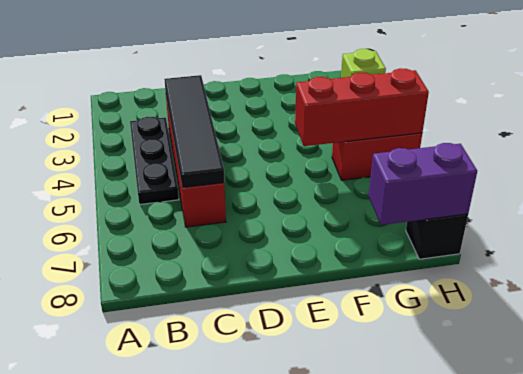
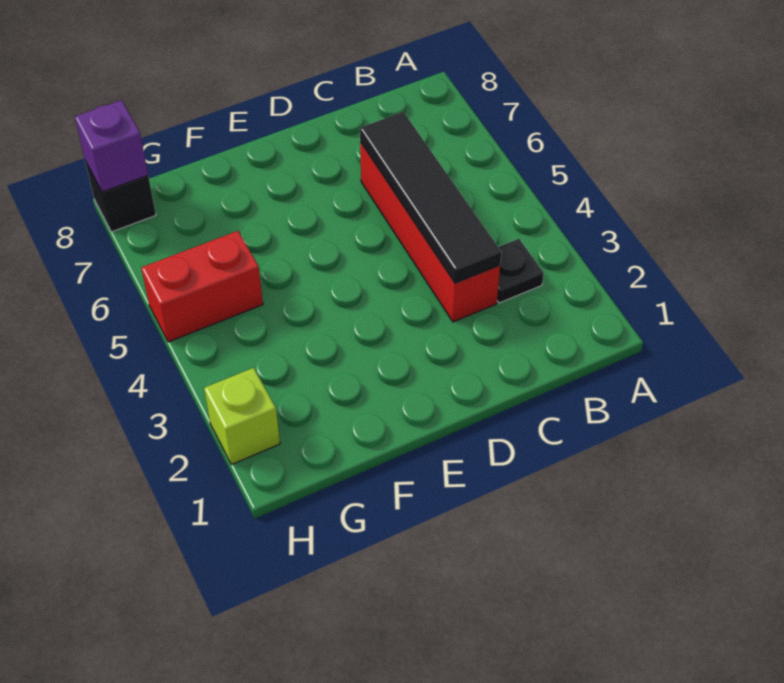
black plate B3:B5 level 1 -> black plate B3 level 1
red brick F5:H5 level 2 -> none
purple brick G8:H8 level 2 -> purple brick H8 level 2

